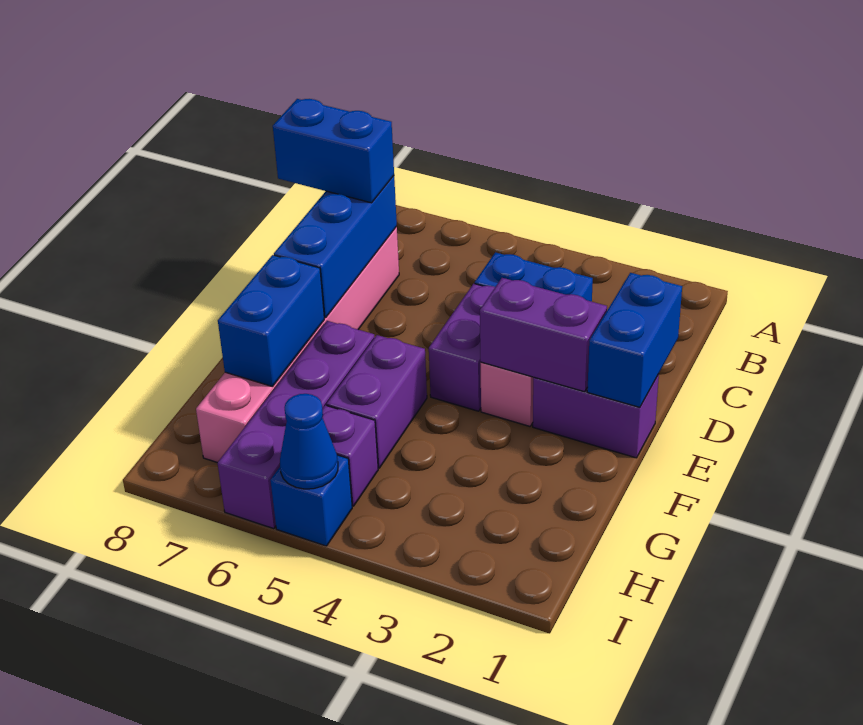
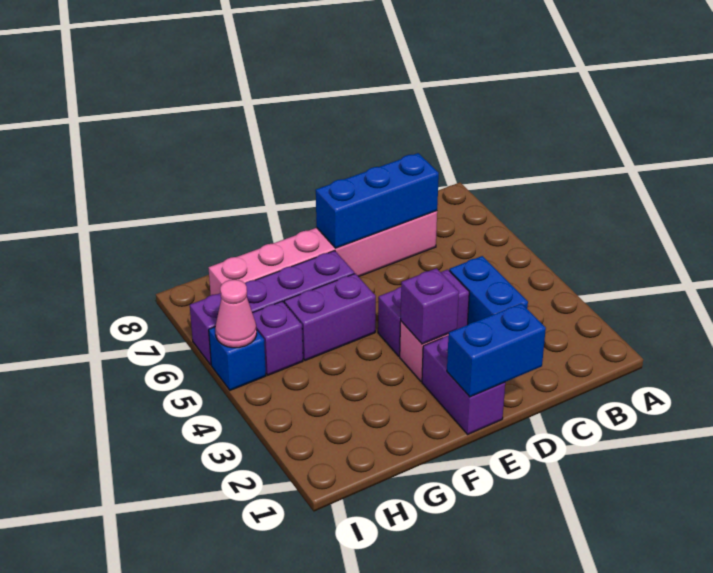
blue brick C7:C8 level 3 -> none
purple brick E2:E3 level 2 -> purple brick E3 level 2
blue brick F7:G7 level 2 -> none
blue cone I5 level 2 -> pink cone I5 level 2

